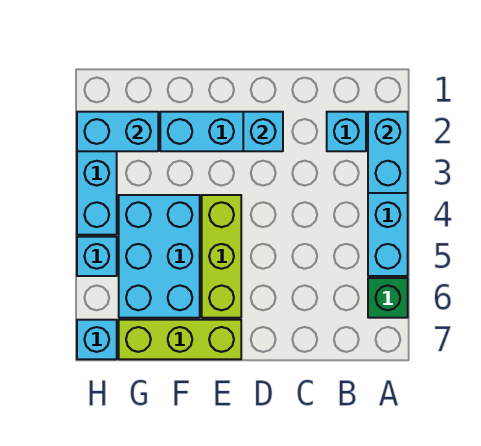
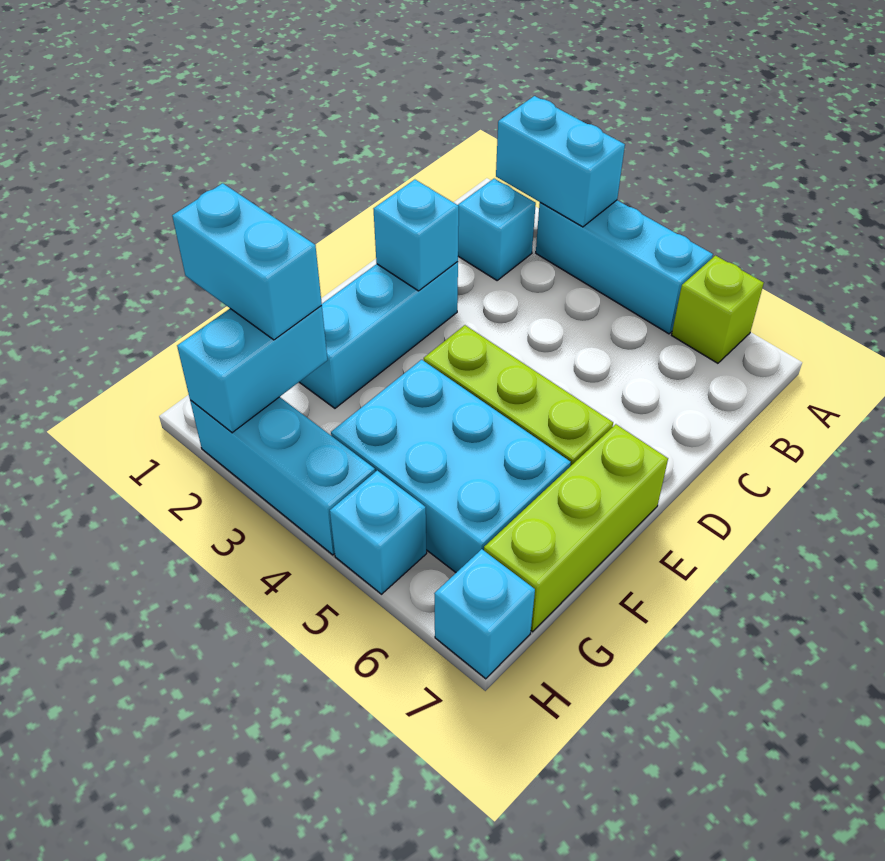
green brick A6 level 1 -> lime brick A6 level 1
none -> cyan brick G1:G2 level 3

